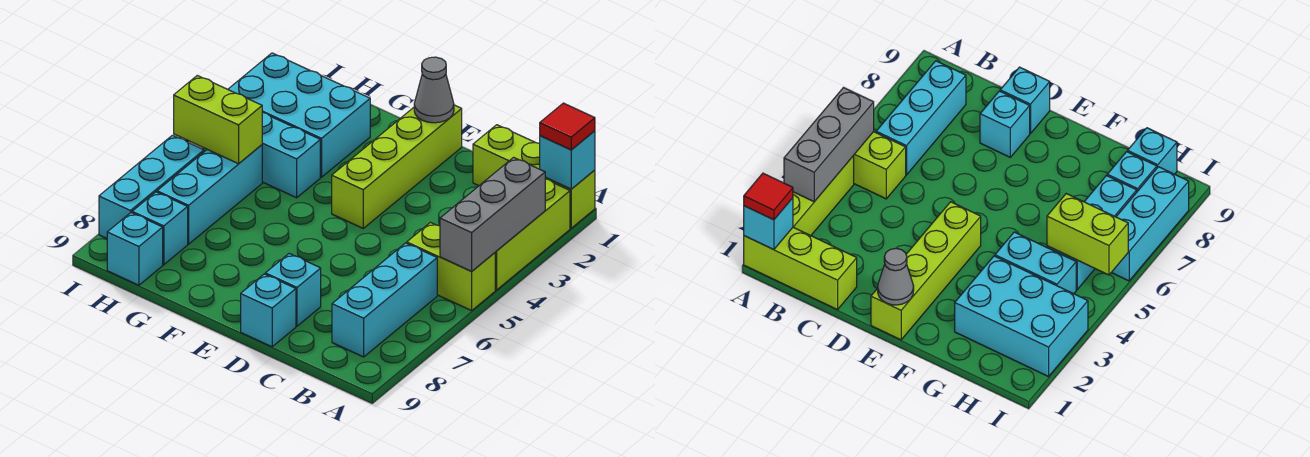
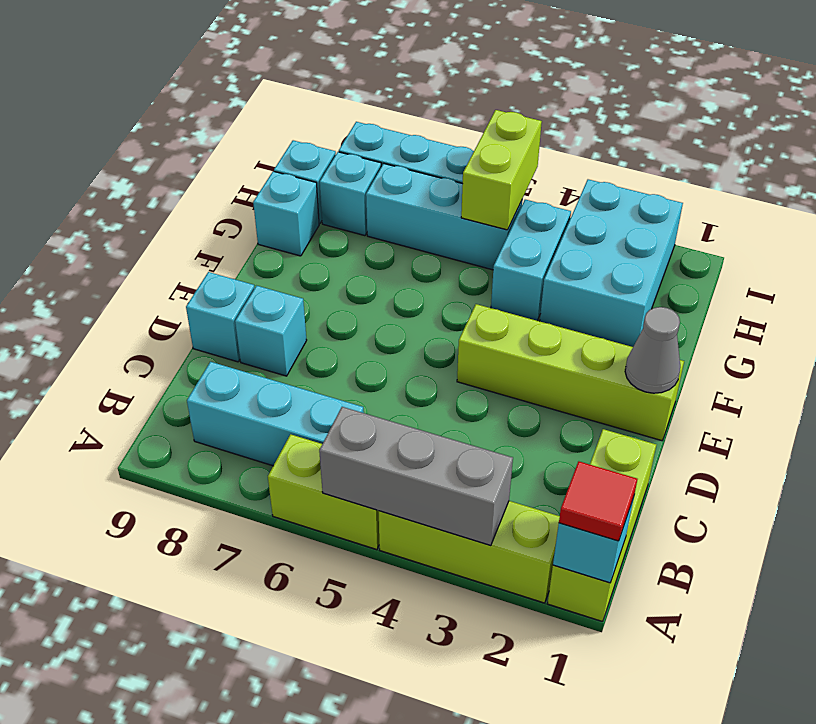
lime brick A5:B5 level 1 -> lime brick A5:A6 level 1
none -> cyan brick G9 level 1

